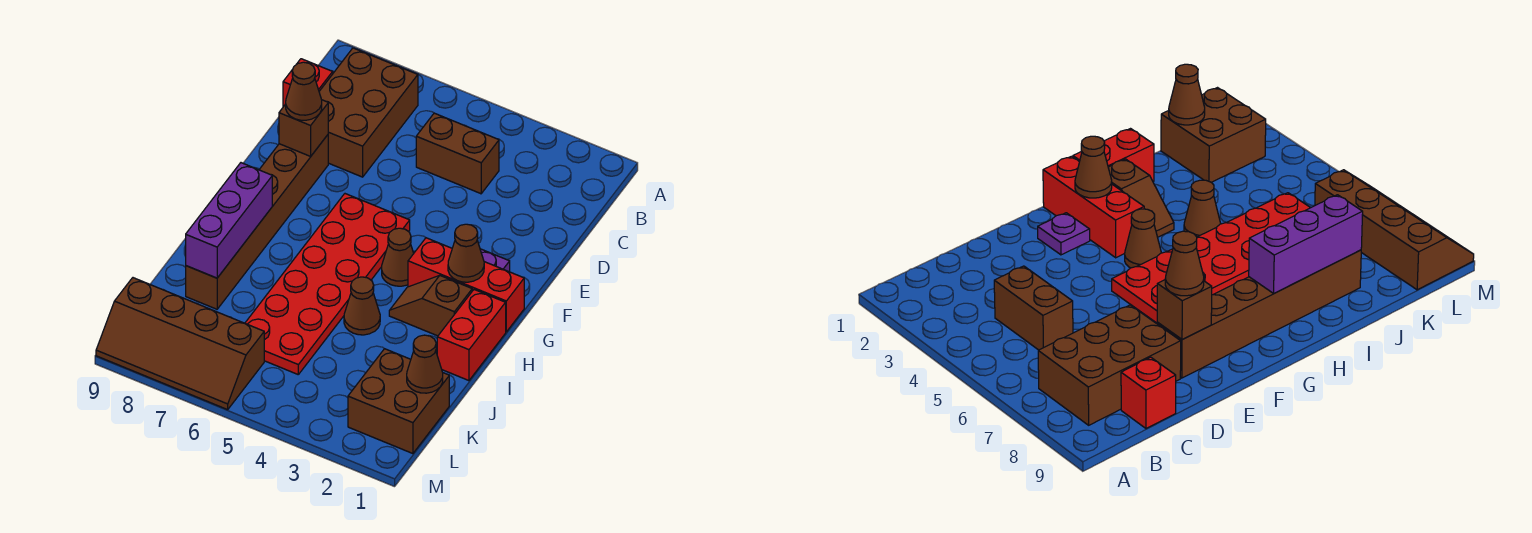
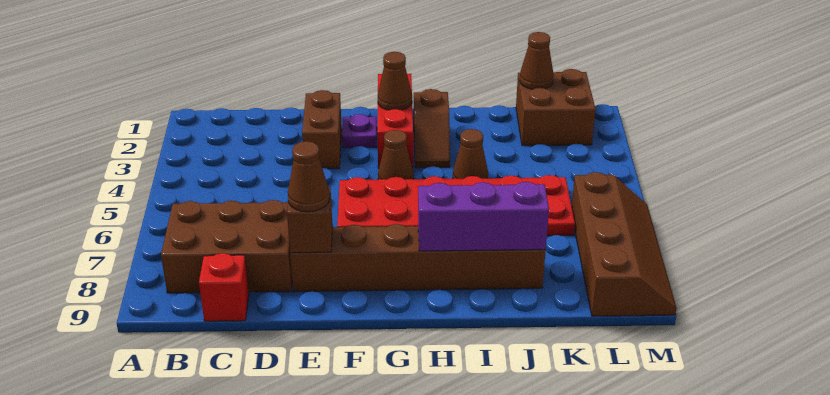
brown brick C4:C5 level 1 -> brown brick E2:E3 level 1
red brick H1:I1 level 1 -> none

